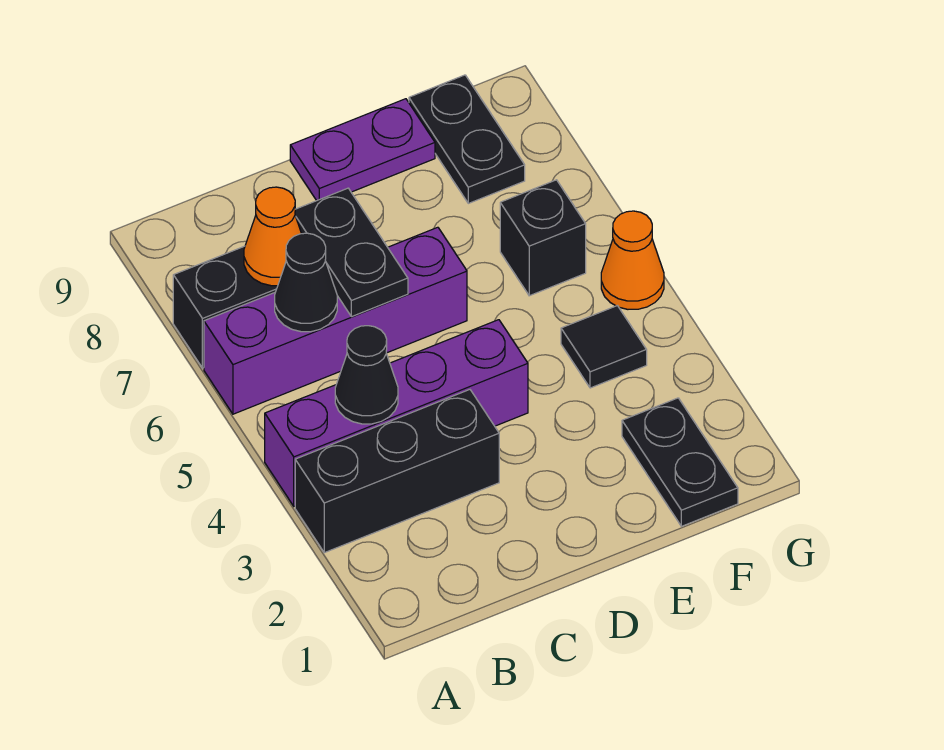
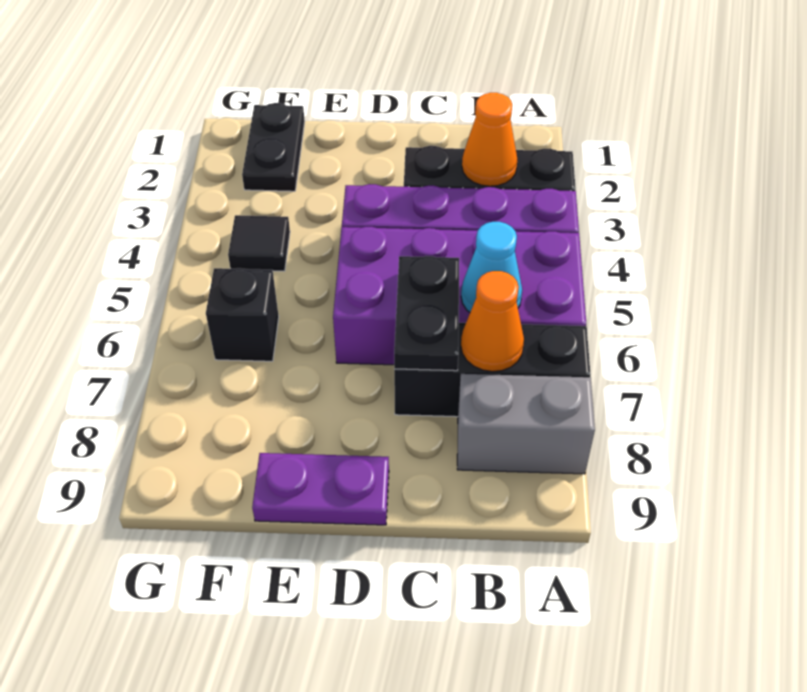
purple brick A6:D6 level 1 -> purple brick A5:D6 level 1
none -> grey brick A8:B8 level 1
black cone B4 level 2 -> none
black cone B6 level 2 -> cyan cone B6 level 2
black plate F8:F9 level 1 -> none
orange cone G5 level 1 -> orange cone B3 level 2

